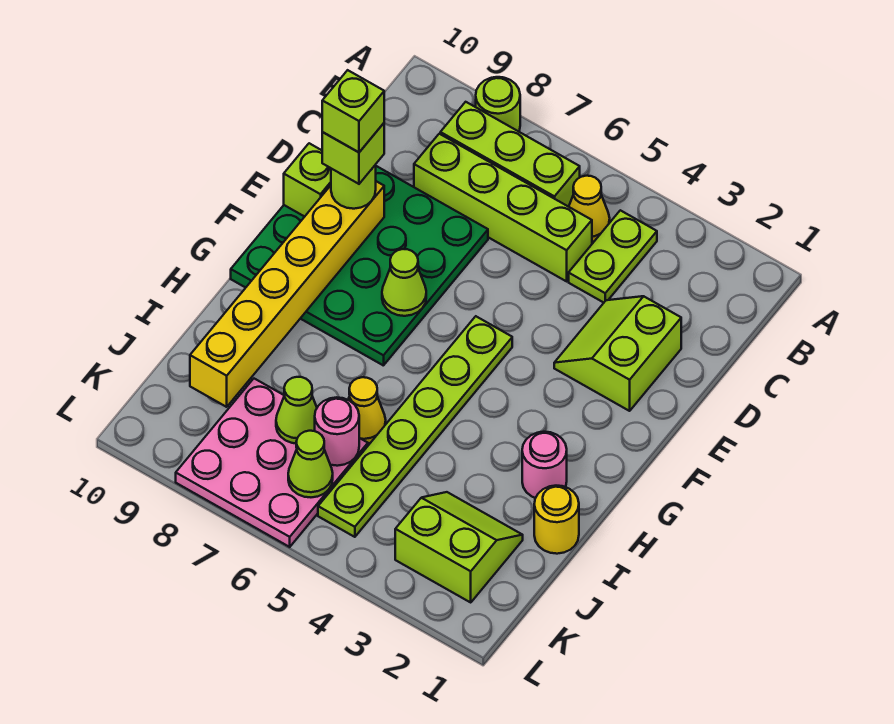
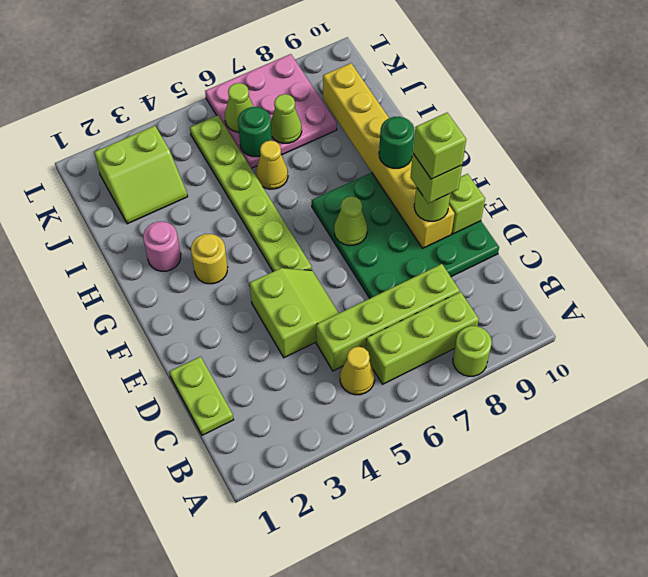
lime plate B4:C4 level 1 -> lime plate C1:D1 level 1
lime slope D2:E3 level 1 top 2 -> lime slope D4:E5 level 1 top 4
none -> green round brick G9 level 3
yellow round brick I1 level 1 -> yellow round brick G3 level 1
pink round brick J6 level 2 -> green round brick J6 level 2

